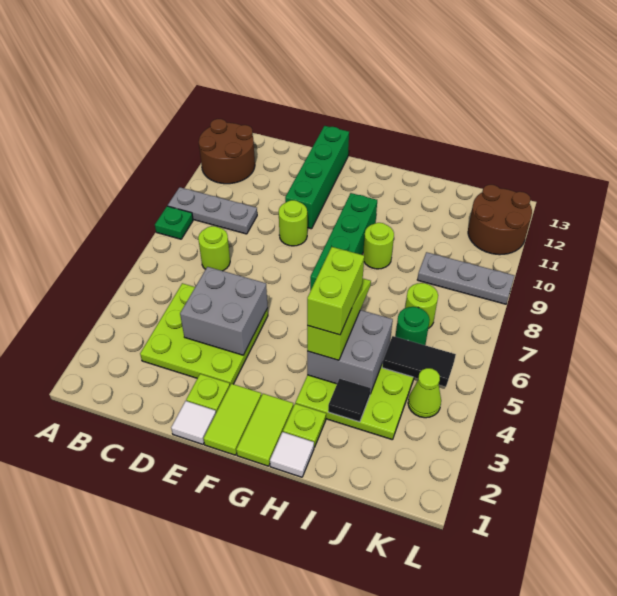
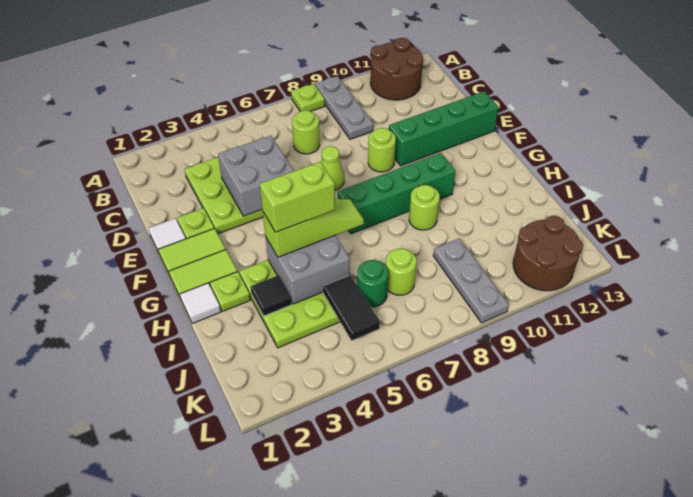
green plate A8 level 1 -> lime plate A8 level 1
lime cone K4 level 1 -> lime cone E7 level 1

